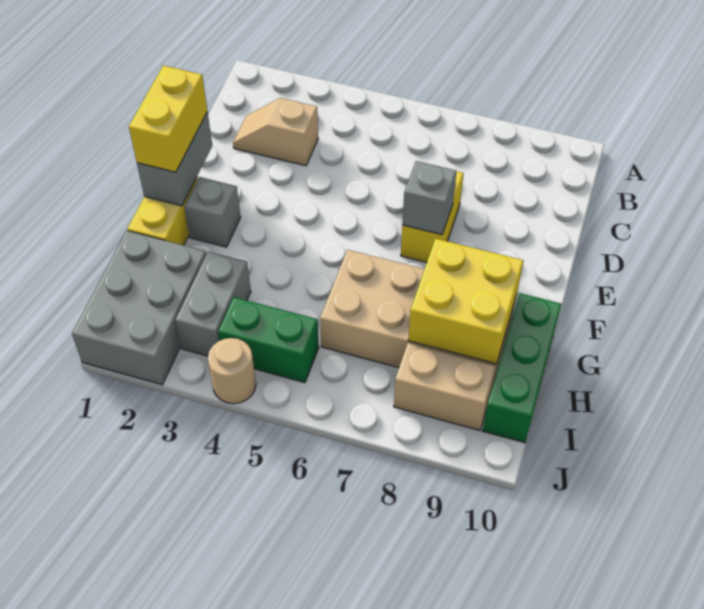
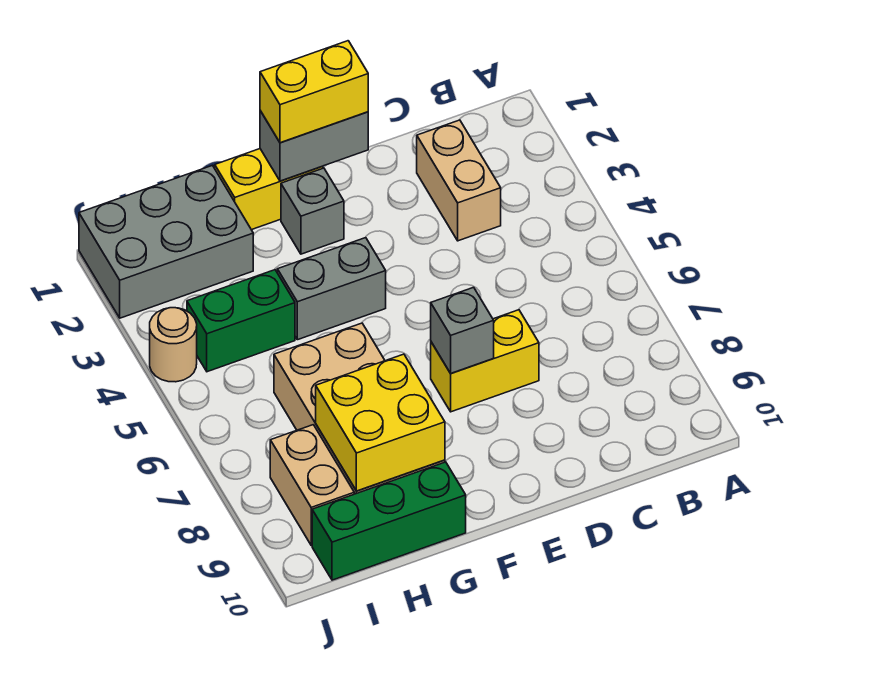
tan slope C2:C3 level 1 top 3 -> tan brick C2:C3 level 1
grey brick H3:I3 level 1 -> grey brick F4:G4 level 1
green brick I4:I5 level 1 -> green brick H4:I4 level 1

